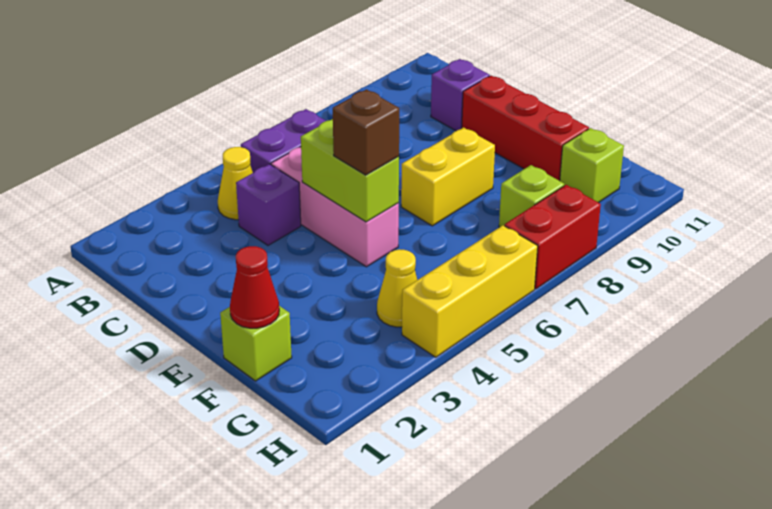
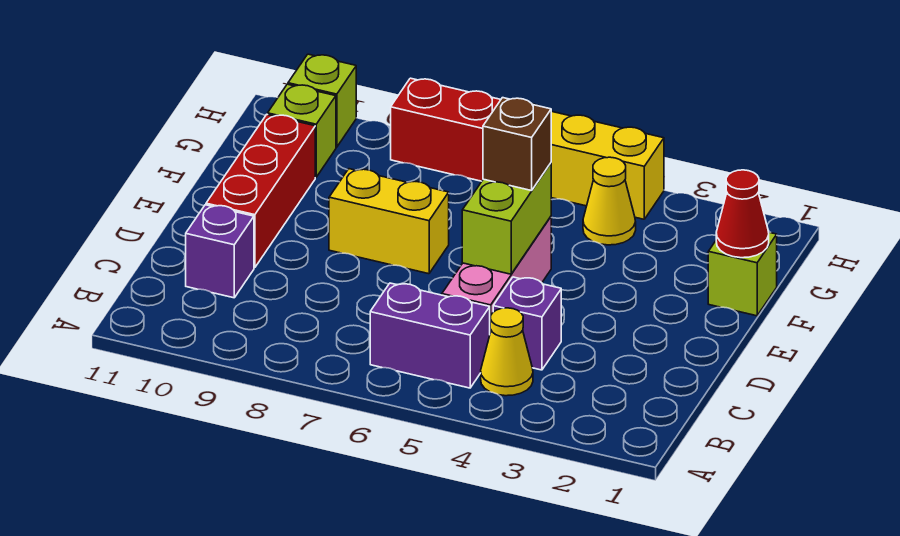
lime brick G8 level 1 -> lime brick H10 level 1

